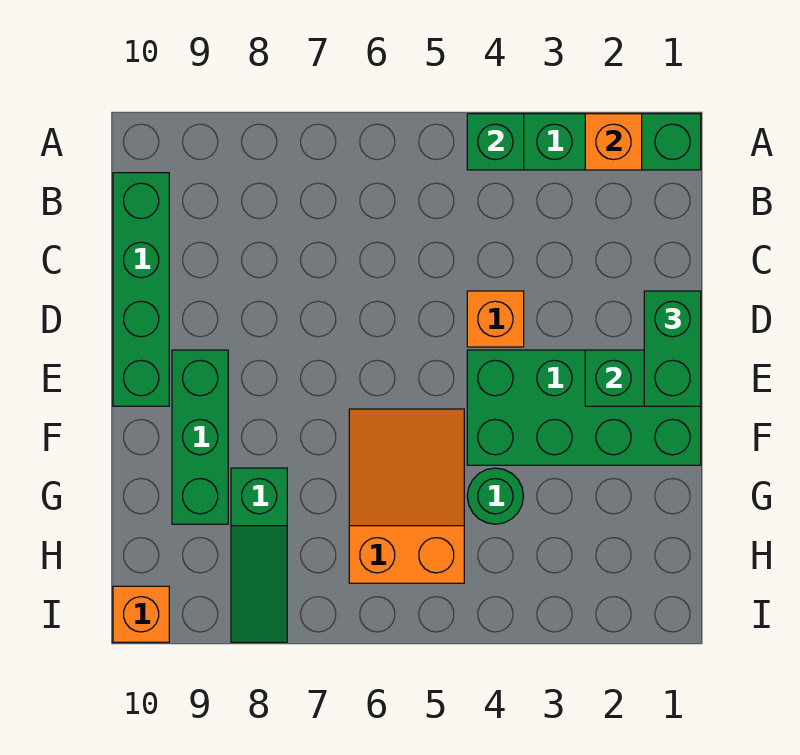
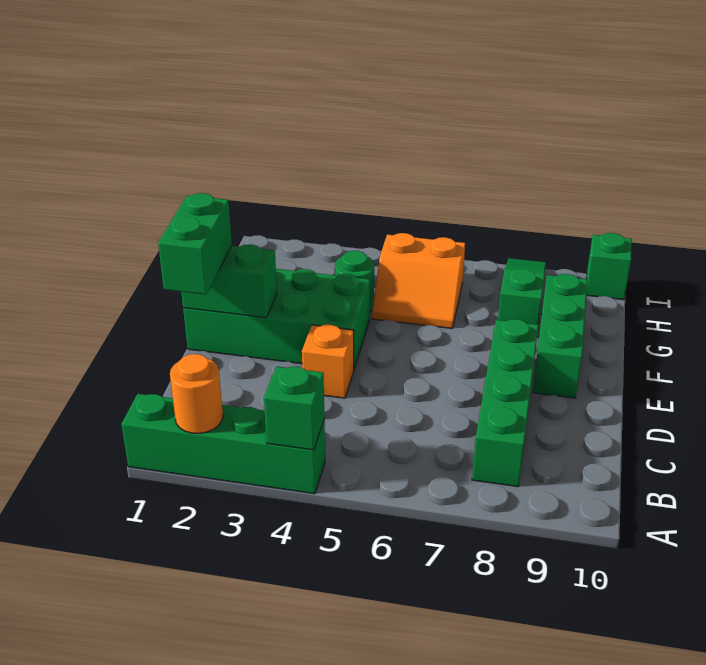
orange brick A2 level 2 -> orange round brick A2 level 2
green brick B10:E10 level 1 -> green brick B8:E8 level 1
orange slope F5:H6 level 1 top H -> orange slope G5:H6 level 1 top H
orange brick I10 level 1 -> green brick I10 level 1

